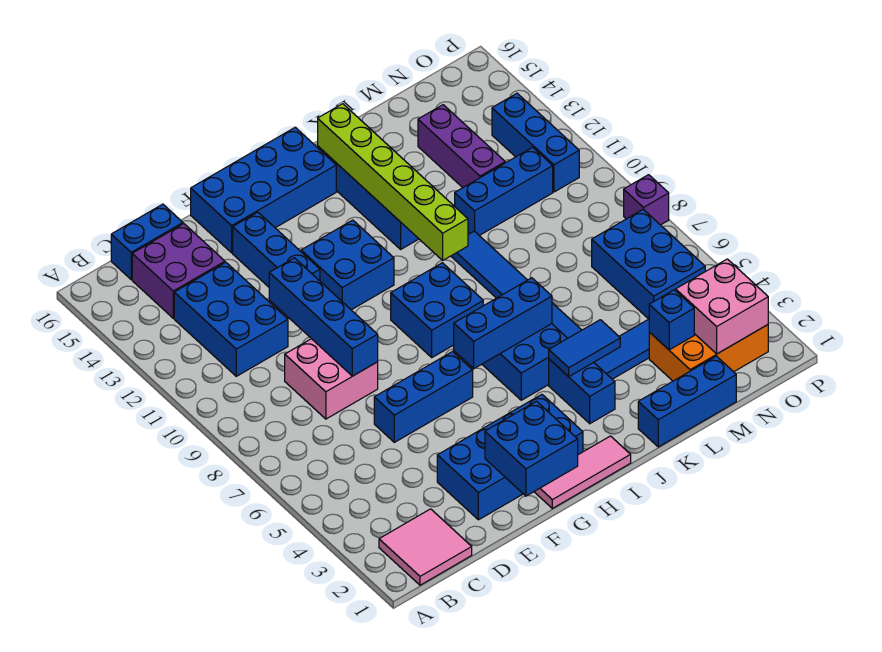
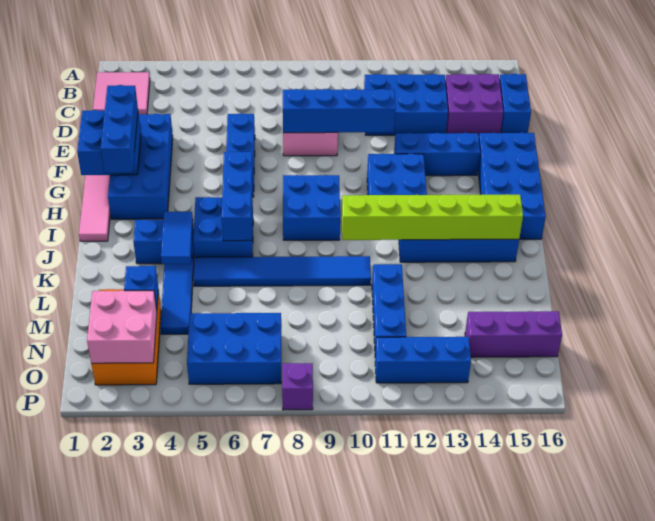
blue brick K1:M1 level 1 -> blue brick F2:H2 level 3
purple brick M12:M14 level 1 -> purple brick N14:N16 level 1

